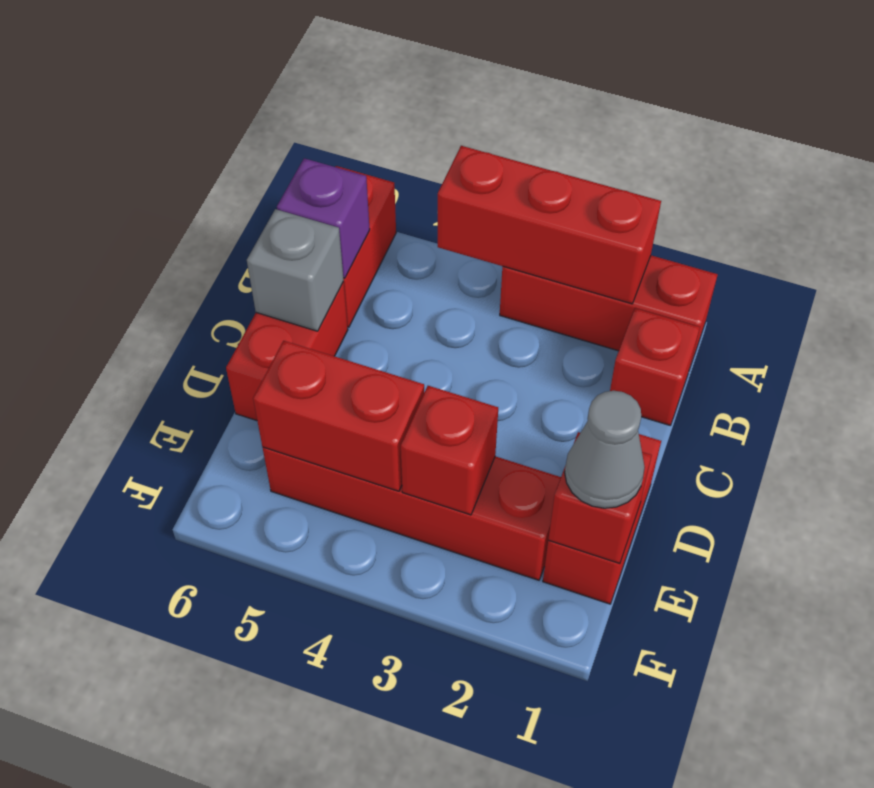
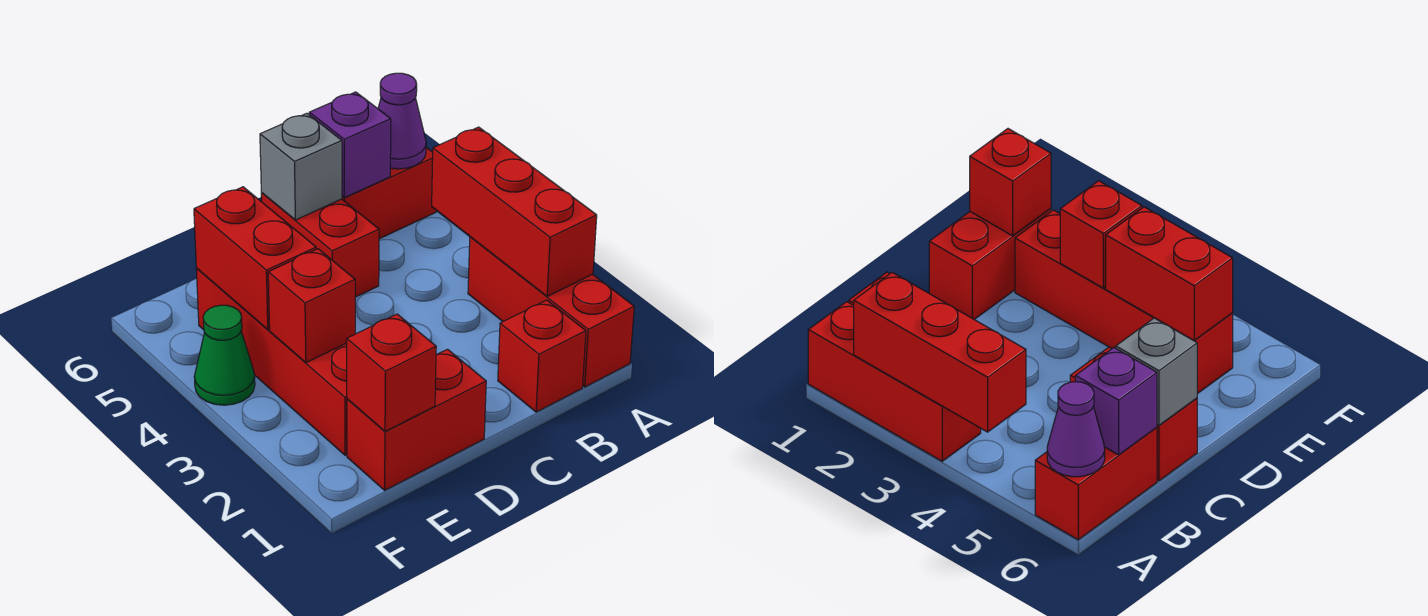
none -> purple cone A6 level 2
red brick C6:D6 level 1 -> red brick C5:C6 level 1
grey cone E1 level 3 -> none
none -> green cone F4 level 1

